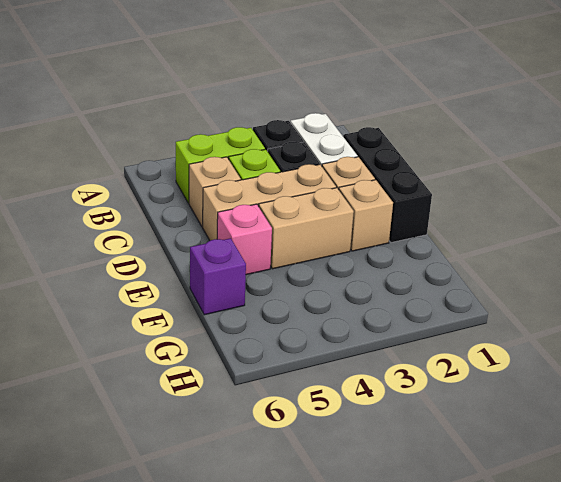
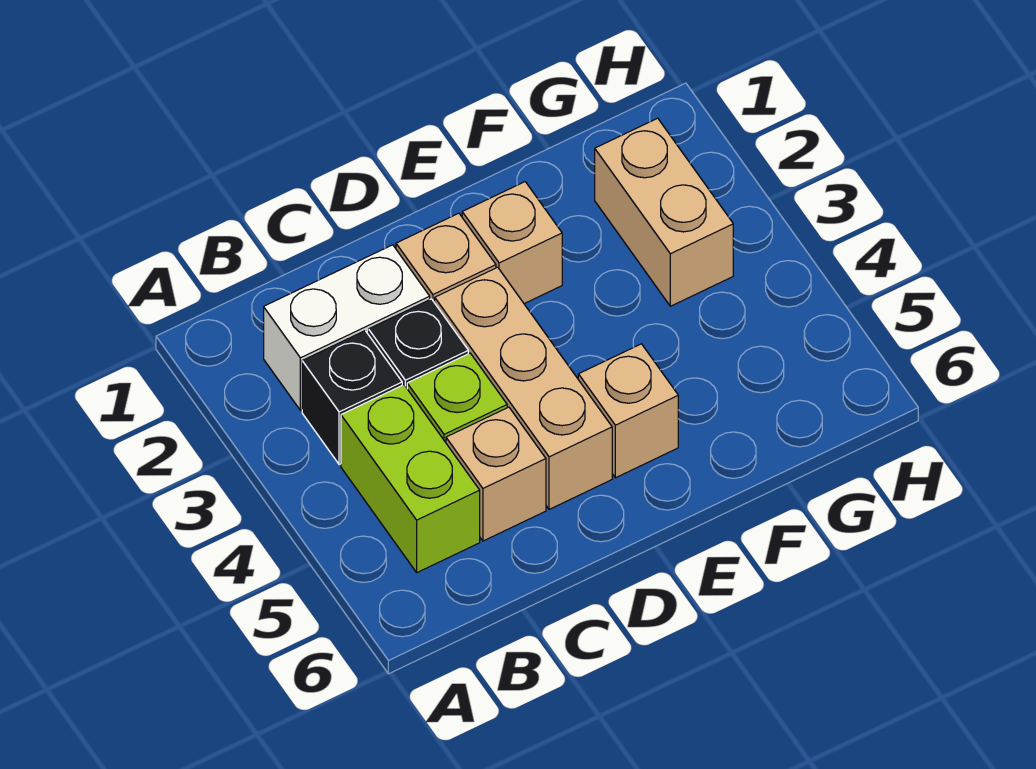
black brick C1:E1 level 1 -> none
tan brick E3:E4 level 1 -> tan brick G2:G3 level 1
pink brick E5 level 1 -> tan brick E5 level 1
purple brick F6 level 1 -> none

